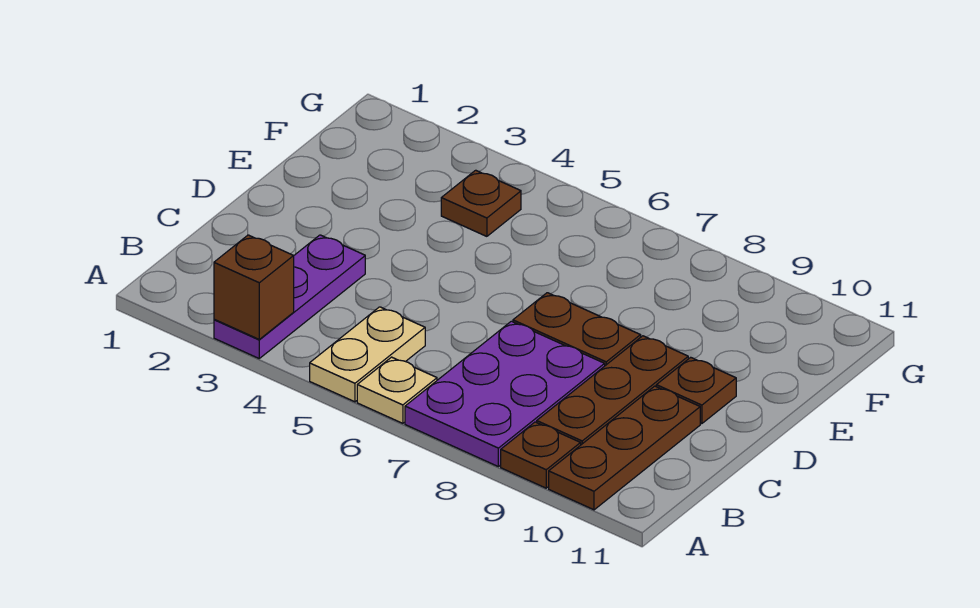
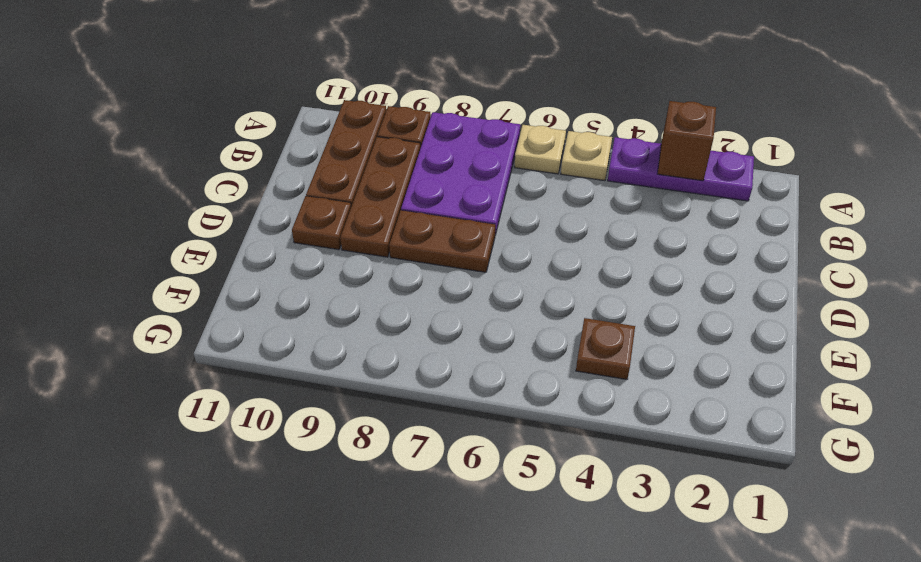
purple plate A3:C3 level 1 -> purple plate A2:A4 level 1
tan plate A5:B5 level 1 -> tan plate A5 level 1

